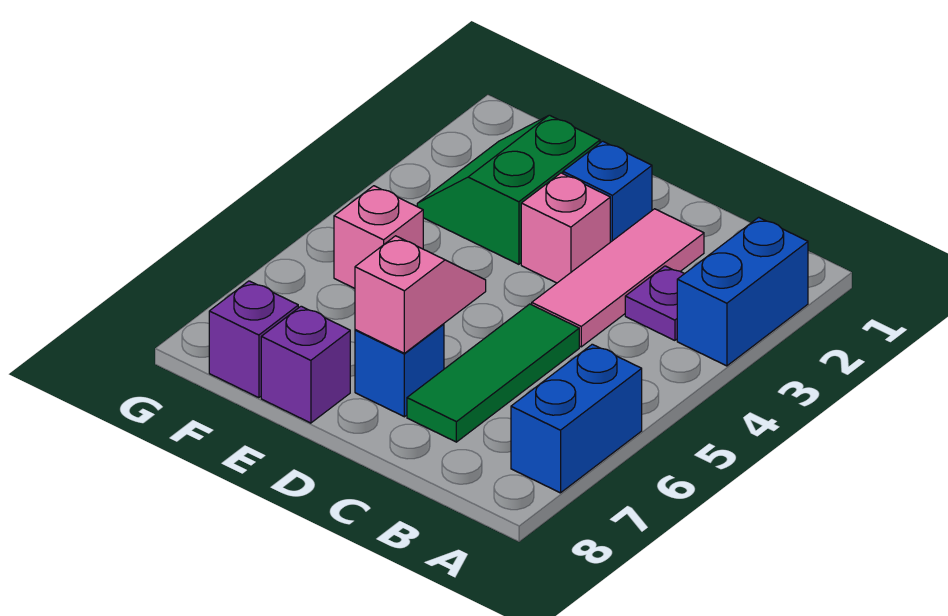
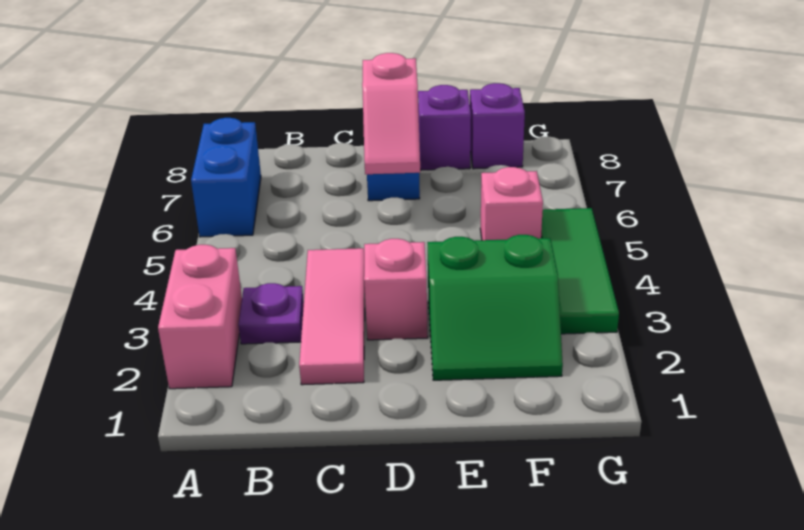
blue brick A2:A3 level 1 -> pink brick A2:A3 level 1
green tile C5:C7 level 1 -> green tile G3:G5 level 1
blue brick D2 level 1 -> none
green slope E2:F3 level 1 top E -> green slope E2:F3 level 1 top 3

